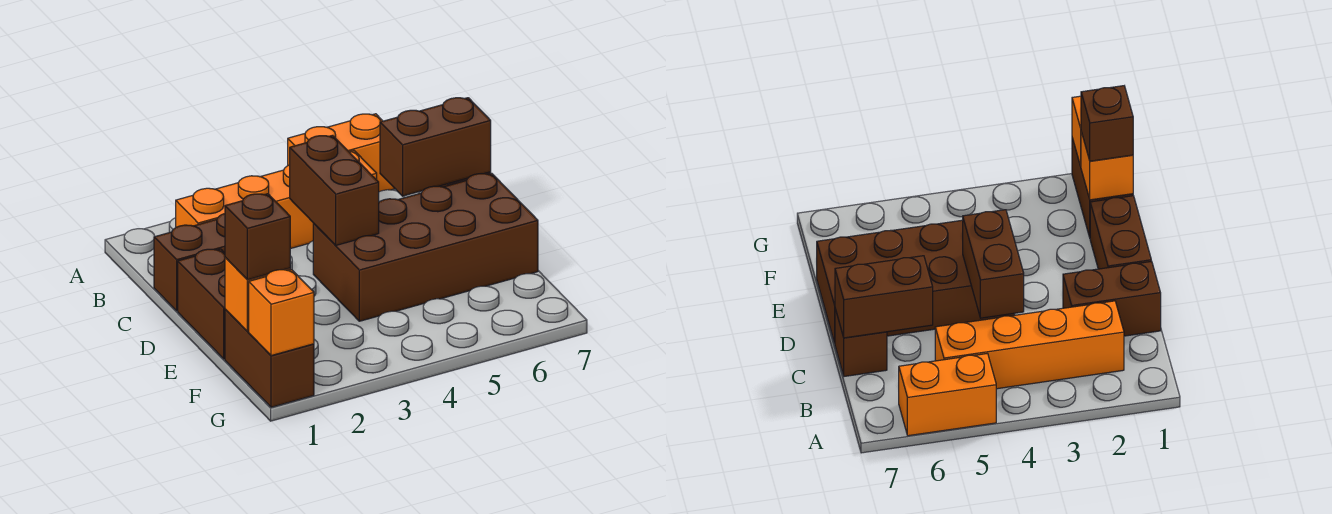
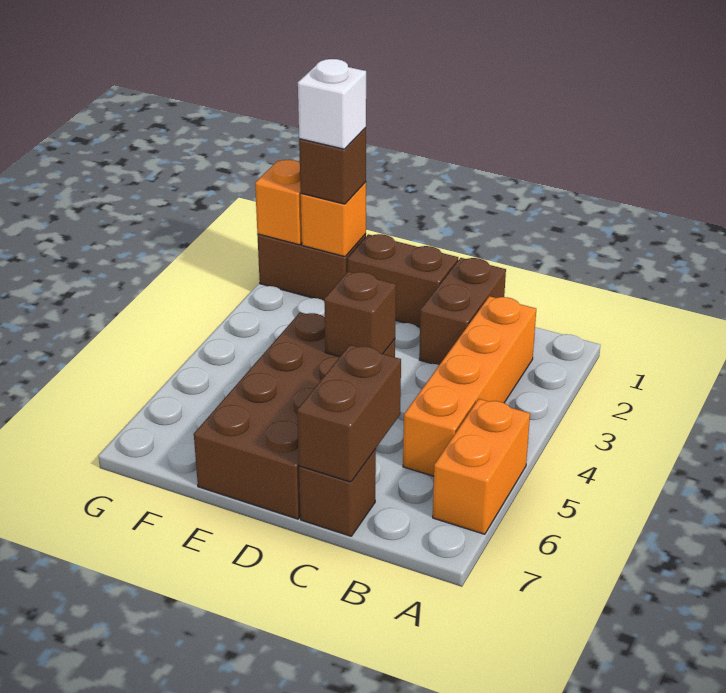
brown brick C4:D4 level 2 -> brown brick D4 level 2
none -> white brick F1 level 4

